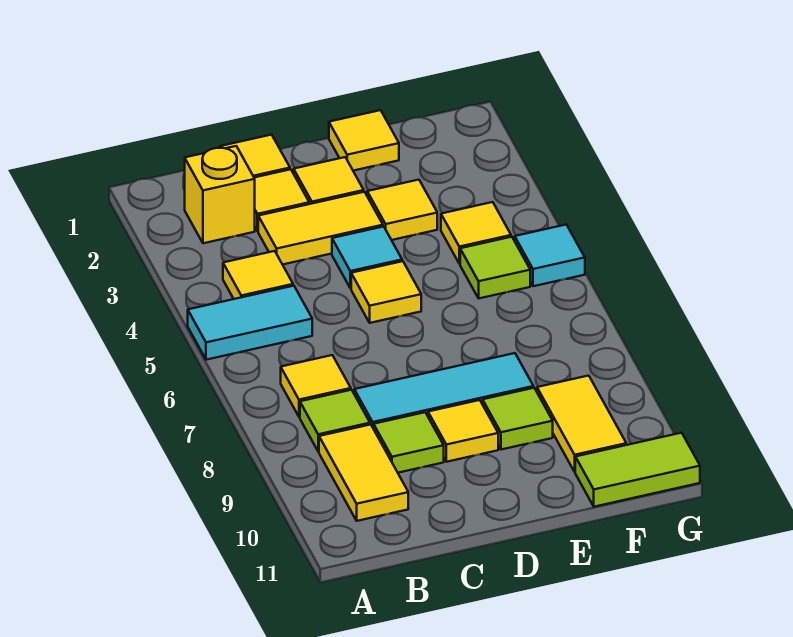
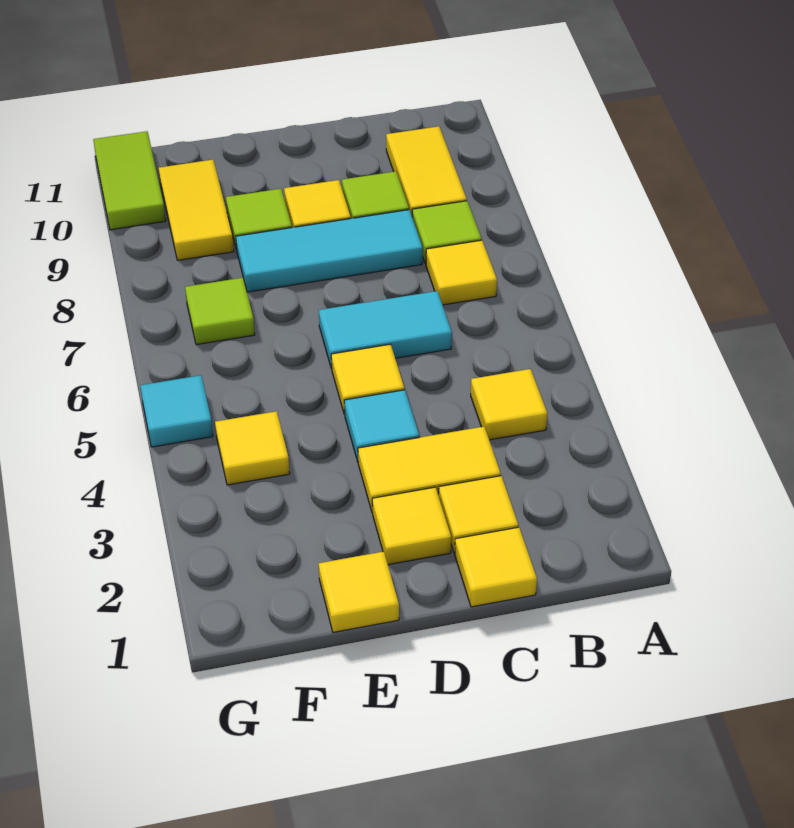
cyan tile A5:B5 level 1 -> cyan tile C6:D6 level 1
yellow brick B2 level 1 -> none
yellow tile E3 level 1 -> none
lime tile F5 level 1 -> lime tile F7 level 1
lime tile F11:G11 level 1 -> lime tile G10:G11 level 1

